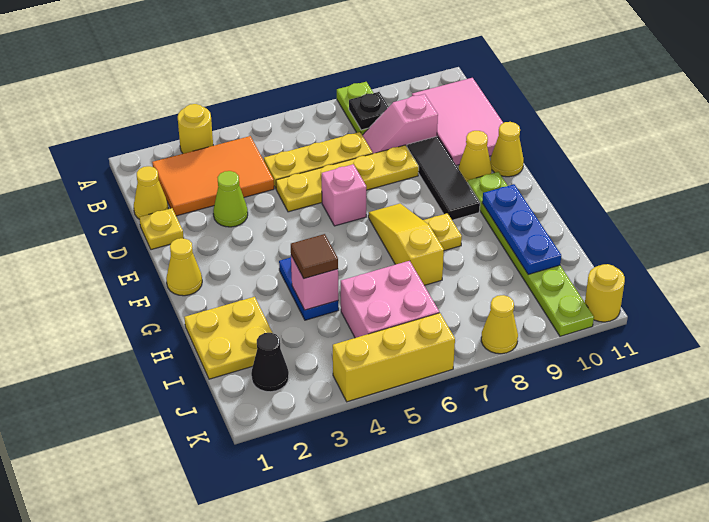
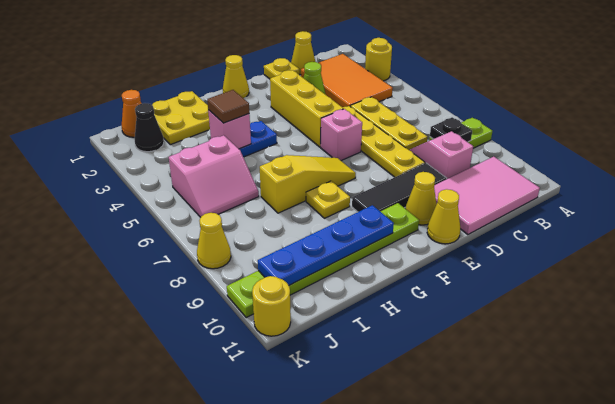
blue plate G10:I10 level 2 -> blue plate G10:J10 level 2
pink brick I5:J6 level 1 -> pink slope I5:J6 level 1 top 5
none -> orange cone J1 level 1
yellow brick K4:K6 level 1 -> yellow brick E3:E5 level 1

